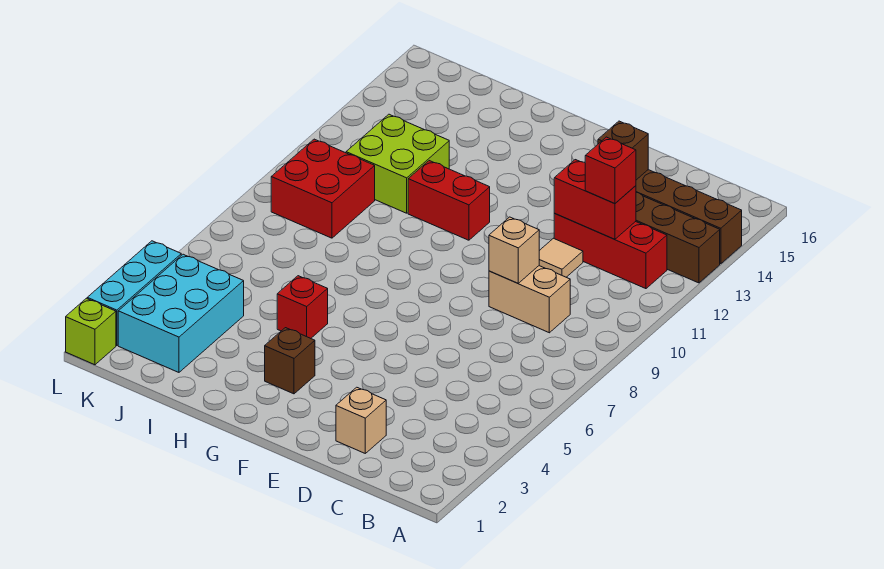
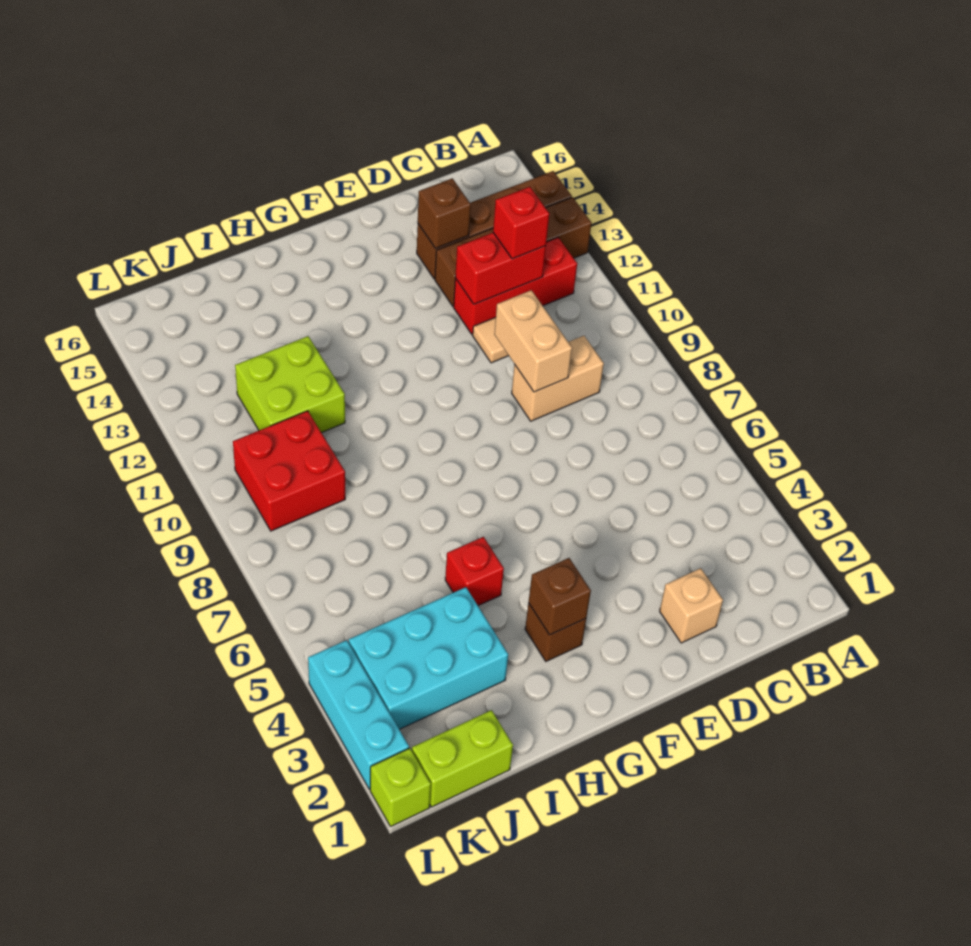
tan brick D9 level 2 -> tan brick D9:D10 level 2
none -> brown brick G3 level 2
red brick G11:H11 level 1 -> none
none -> lime brick J1:K1 level 1
cyan brick J2:K4 level 1 -> cyan brick I3:K4 level 1

